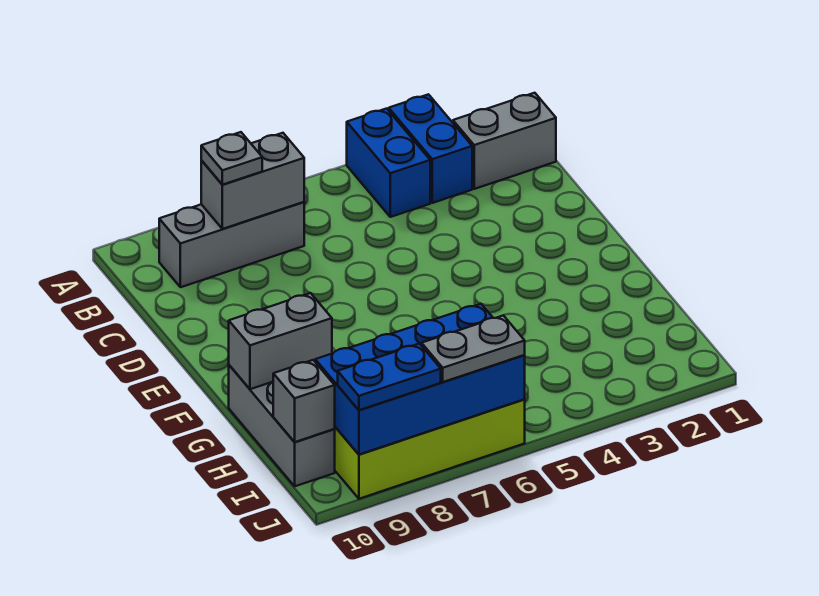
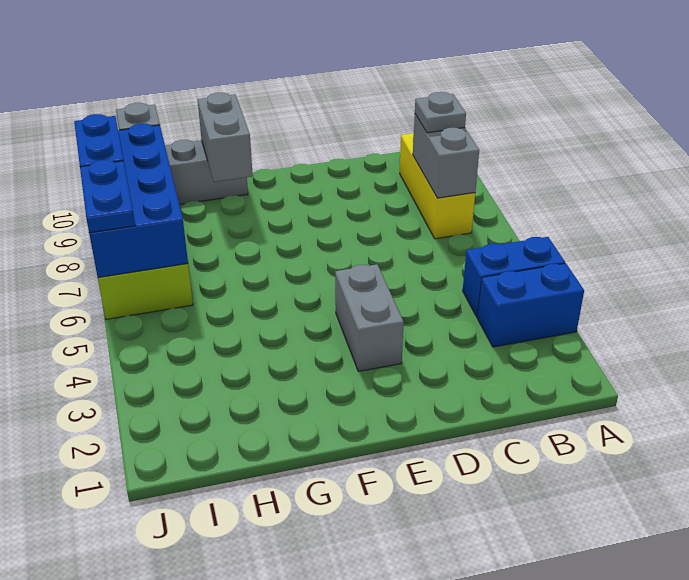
grey brick B1:B2 level 1 -> grey brick E3:E4 level 1
grey brick B7:B9 level 1 -> yellow brick B7:B9 level 1
grey plate J6:J7 level 3 -> blue plate J6:J7 level 3

